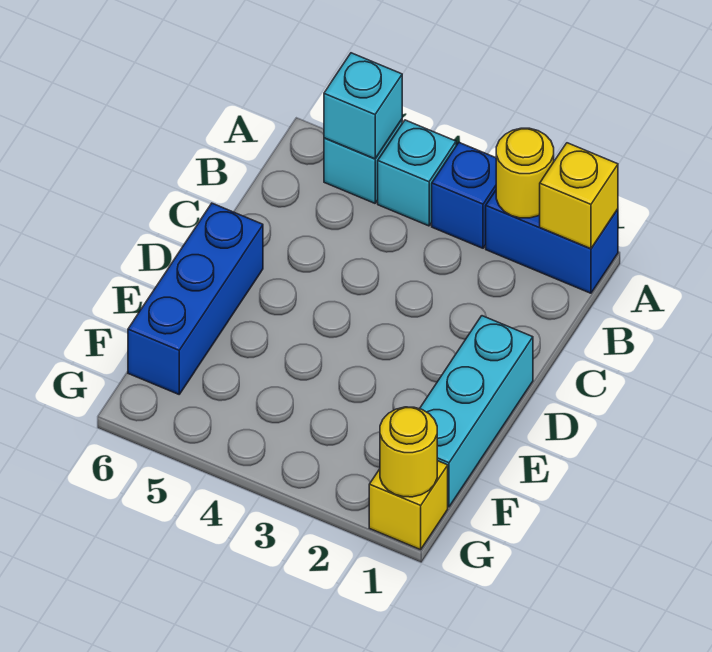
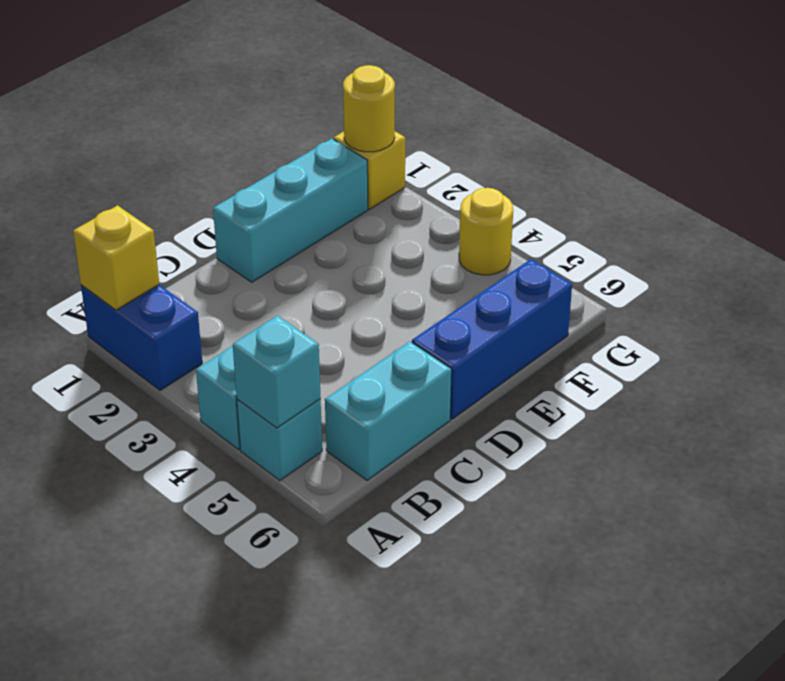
yellow round brick A2 level 2 -> yellow round brick G4 level 1
blue brick A3 level 1 -> none
none -> cyan brick B6:C6 level 1

